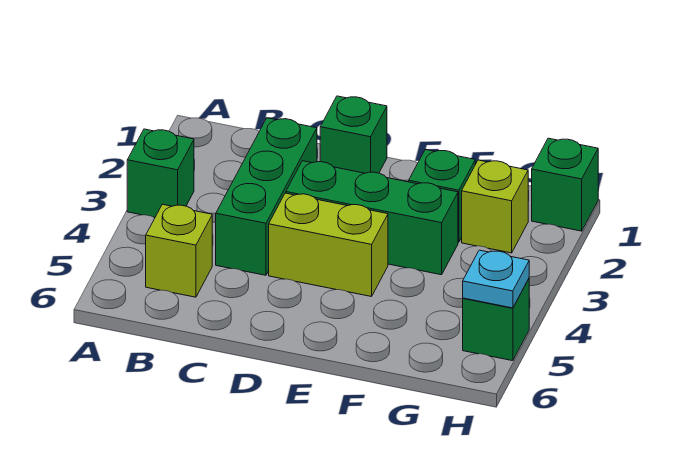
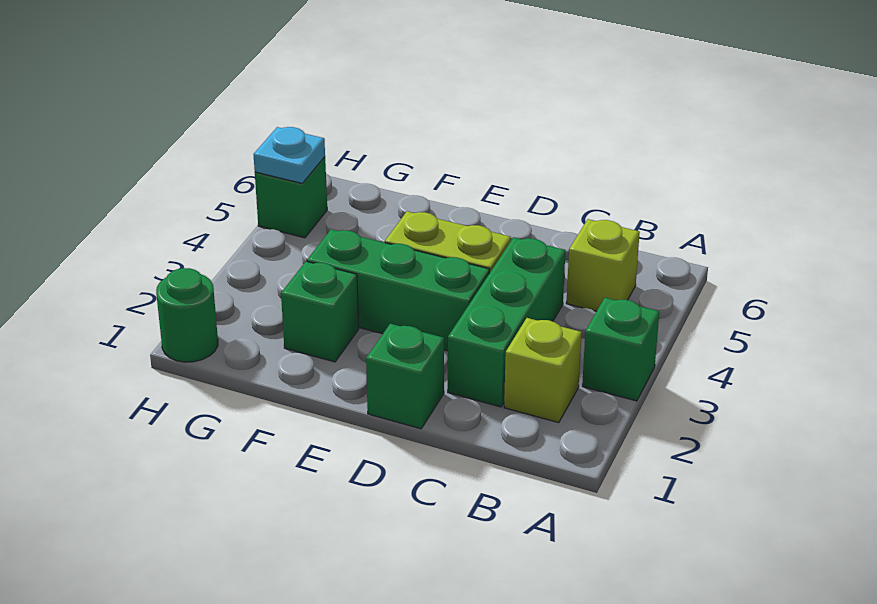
lime brick G2 level 1 -> lime brick B2 level 1
green brick H1 level 1 -> green round brick H1 level 1

